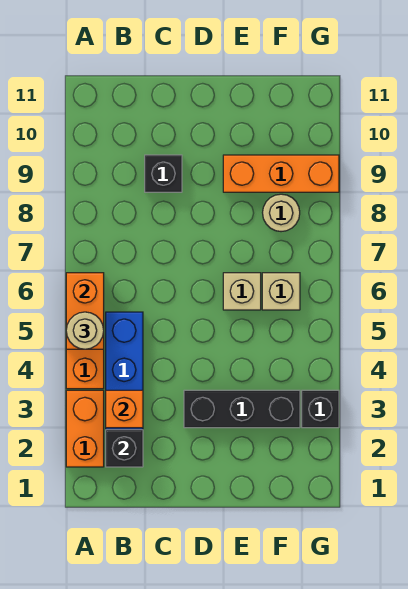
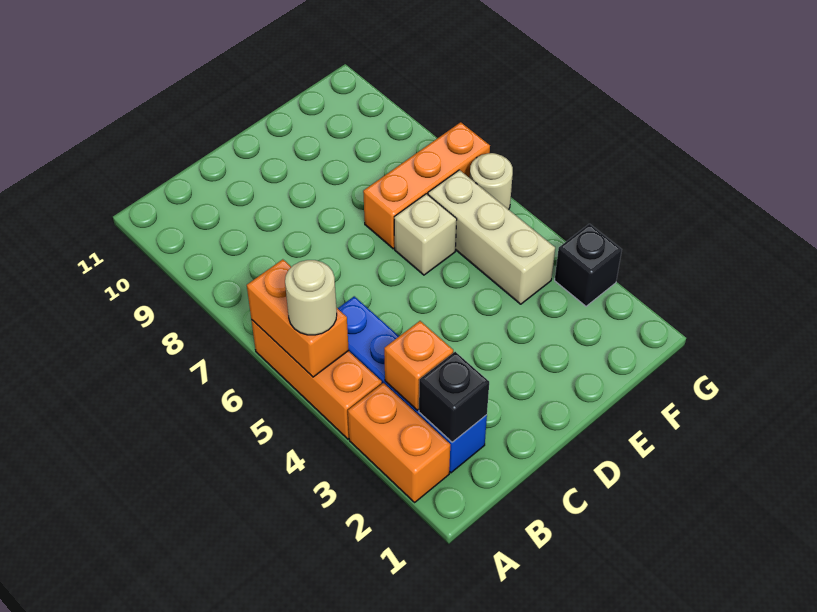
black brick C9 level 1 -> none
black brick D3:F3 level 1 -> none
orange brick E9:G9 level 1 -> orange brick E7:G7 level 1
tan brick F6 level 1 -> tan brick F4:F6 level 1
tan round brick F8 level 1 -> tan round brick G6 level 1

